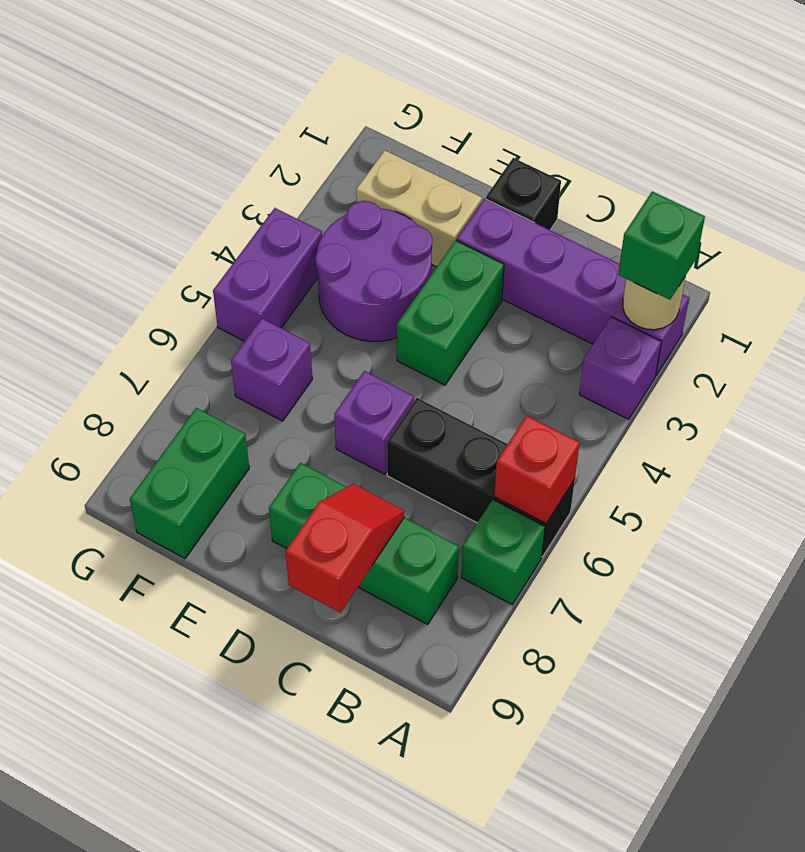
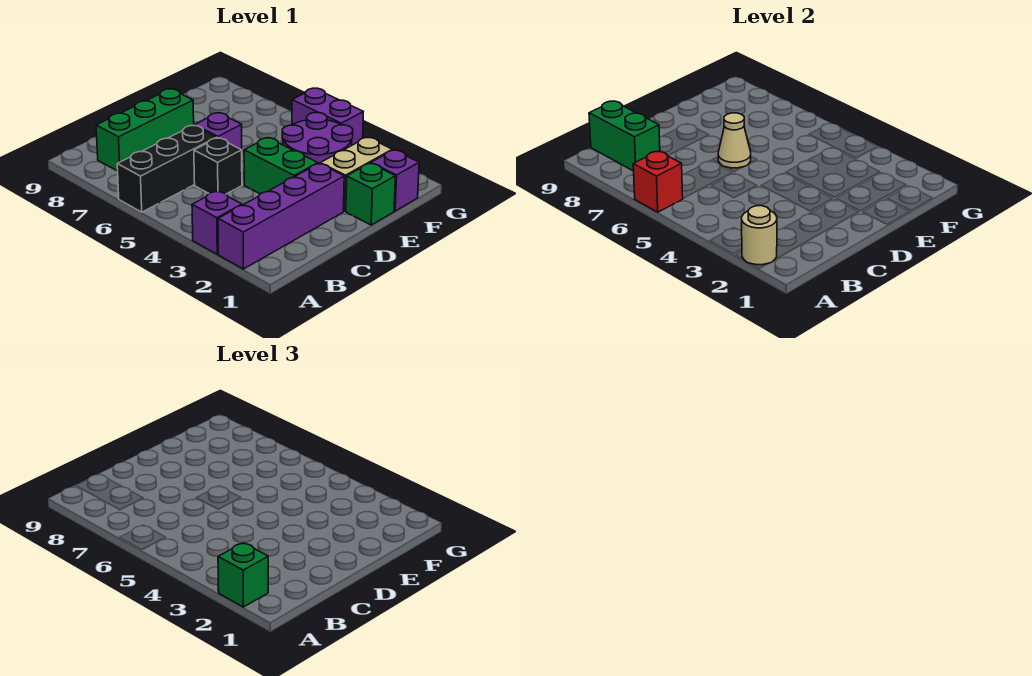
green brick A7 level 1 -> green brick E1 level 1
red slope C8:C9 level 2 top 9 -> none
black brick D1 level 1 -> black brick C5 level 1
none -> tan cone D6 level 2
purple brick F6 level 1 -> purple brick F1 level 1
green brick F8:F9 level 1 -> green brick B8:B9 level 2

